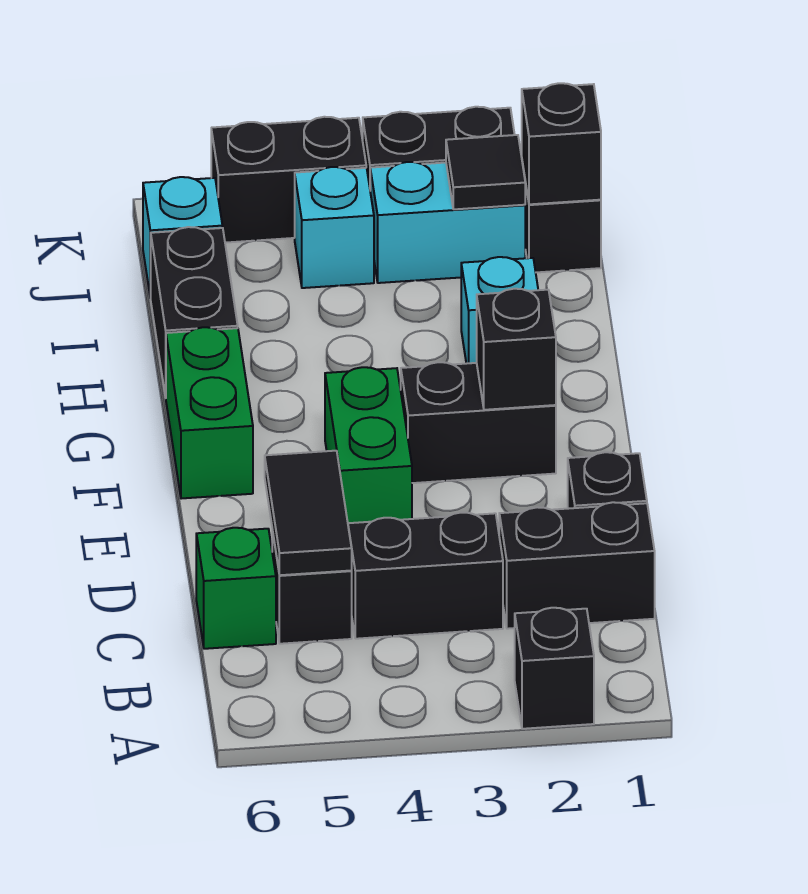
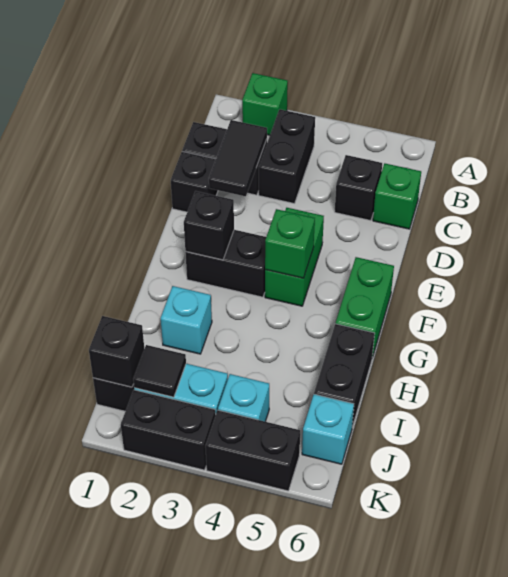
black brick A2 level 1 -> green brick A2 level 1
black brick C3:C4 level 1 -> black brick B3:C3 level 1
black tile C5:D5 level 2 -> black tile C2:D2 level 2
none -> green brick F4 level 2

